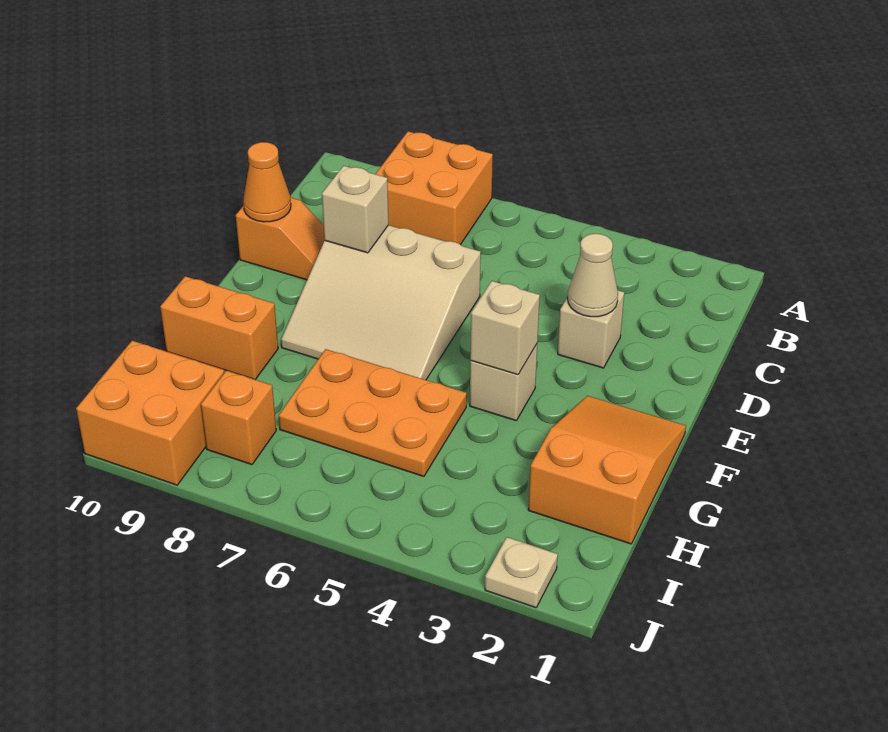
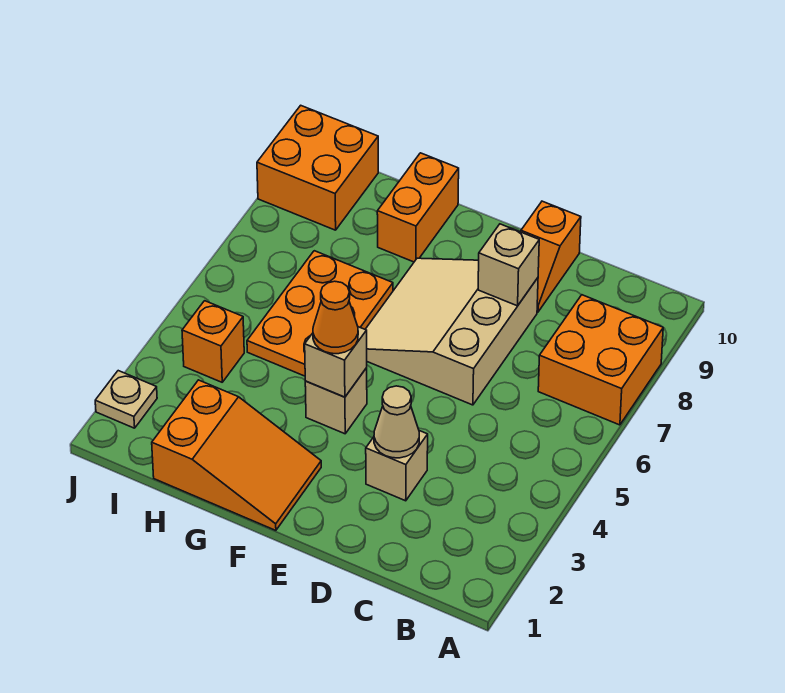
orange cone D10 level 2 -> orange cone F4 level 3
orange brick I8 level 1 -> orange brick I4 level 1

